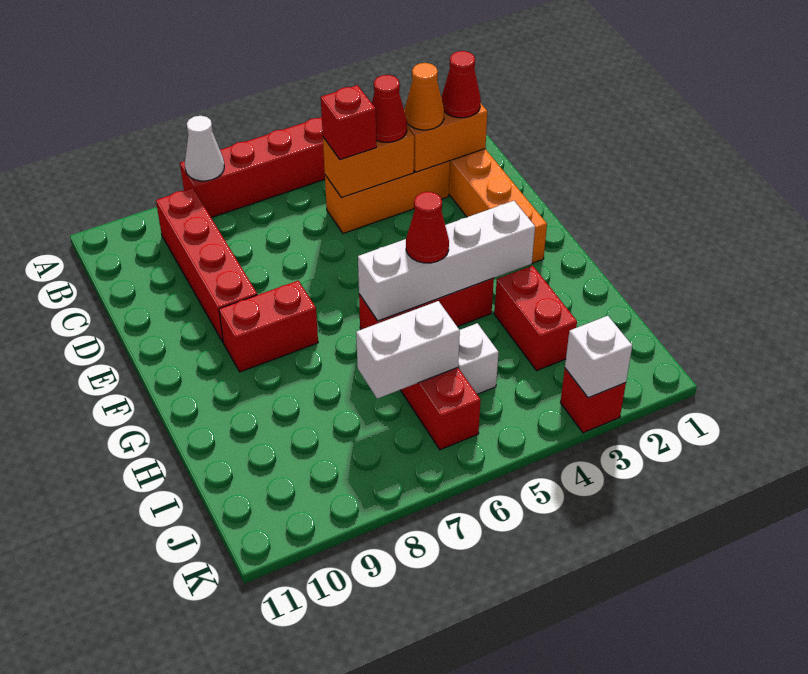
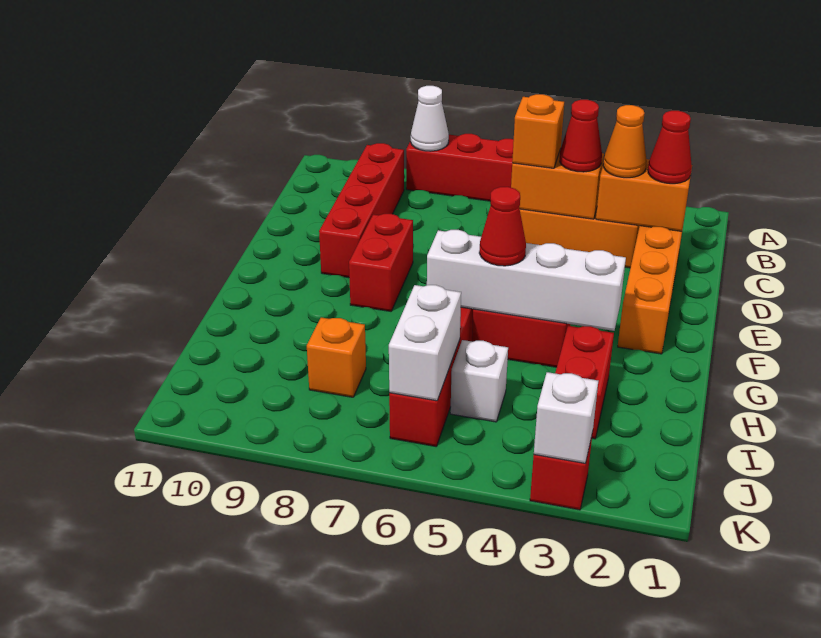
red brick C5 level 3 -> orange brick C5 level 3
red brick F8:F9 level 1 -> red brick E8:F8 level 1
white brick I6:I7 level 2 -> white brick I6:J6 level 2
none -> orange brick I8 level 1

